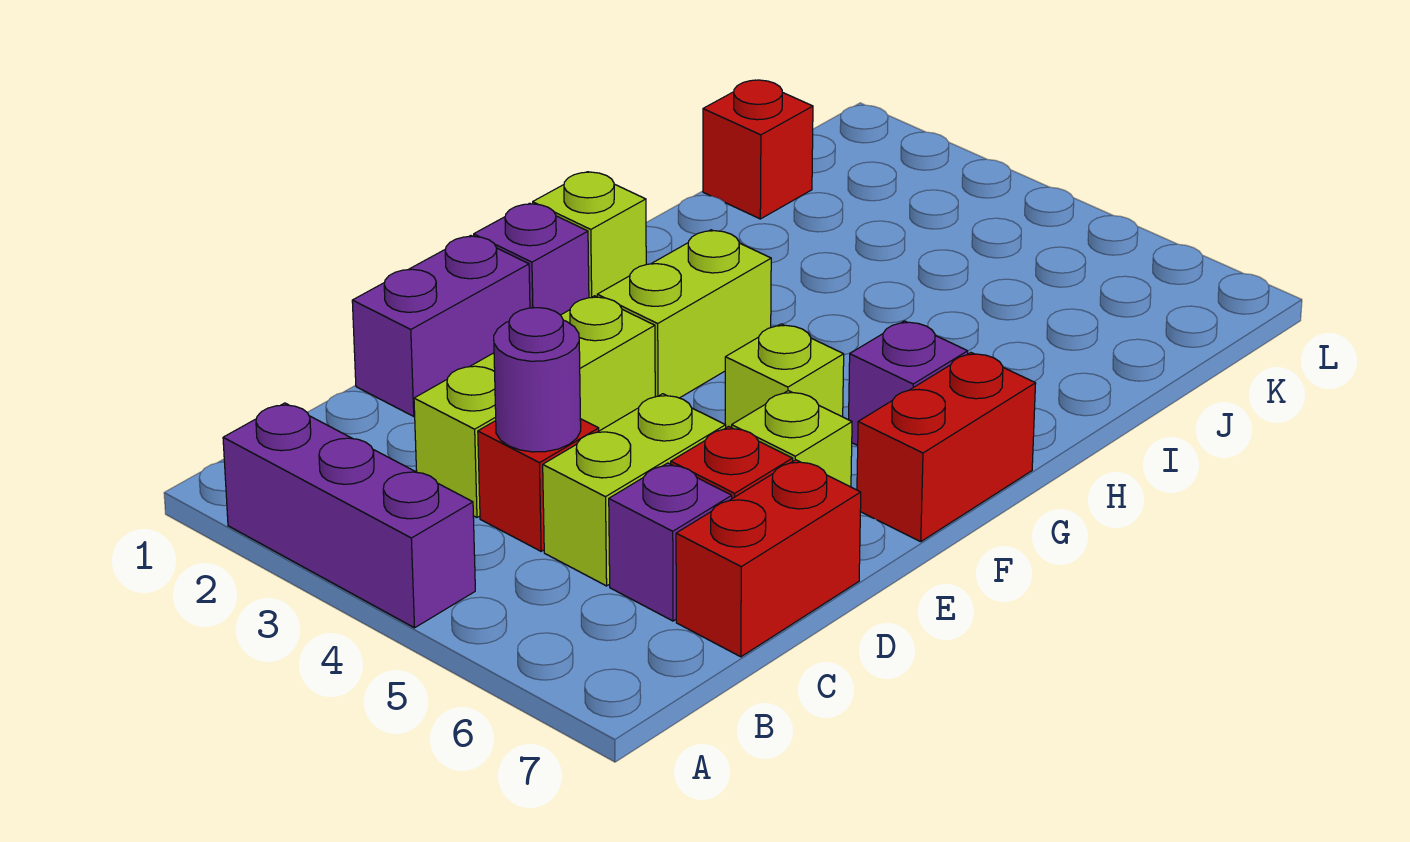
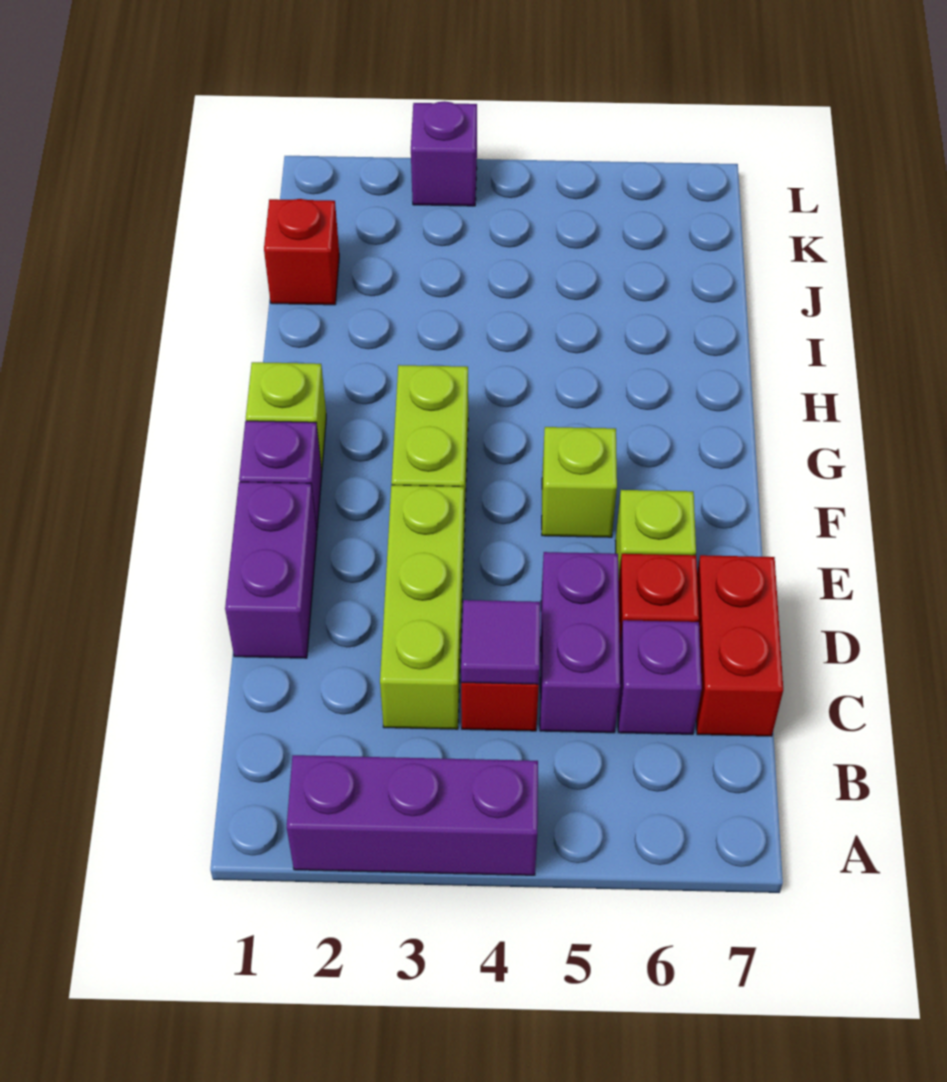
purple round brick C4 level 2 -> purple tile C4 level 2
lime brick C5:D5 level 1 -> purple brick C5:D5 level 1
red brick F7:G7 level 1 -> none
purple brick G6 level 1 -> purple brick L3 level 1

